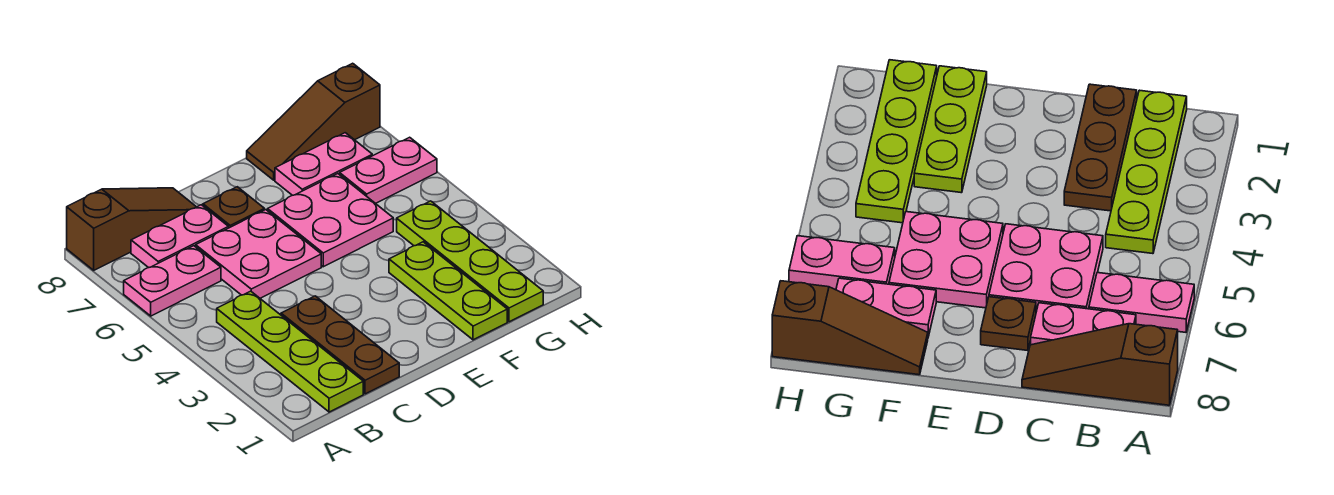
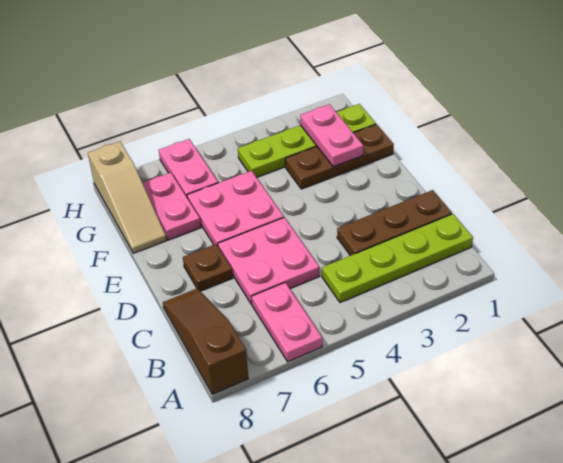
pink plate B7:C7 level 1 -> pink plate F2:G2 level 2
lime plate F1:F3 level 1 -> brown plate F1:F3 level 1
brown slope F8:H8 level 1 top H -> tan slope F8:H8 level 1 top H

